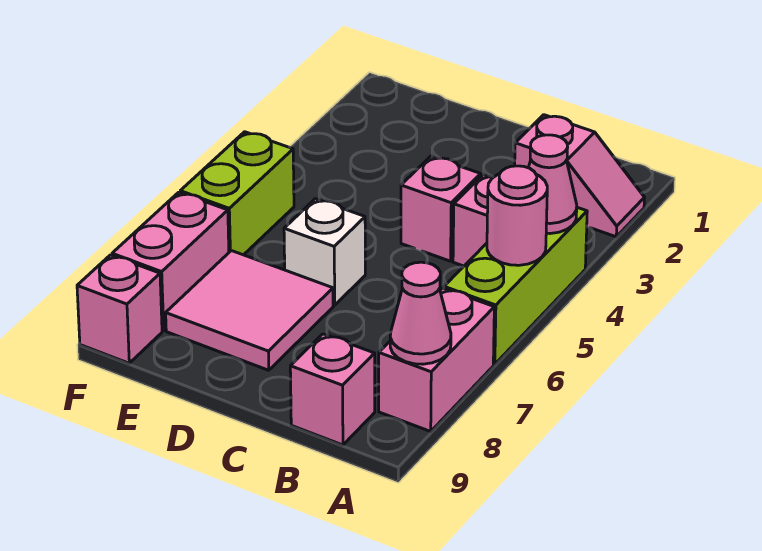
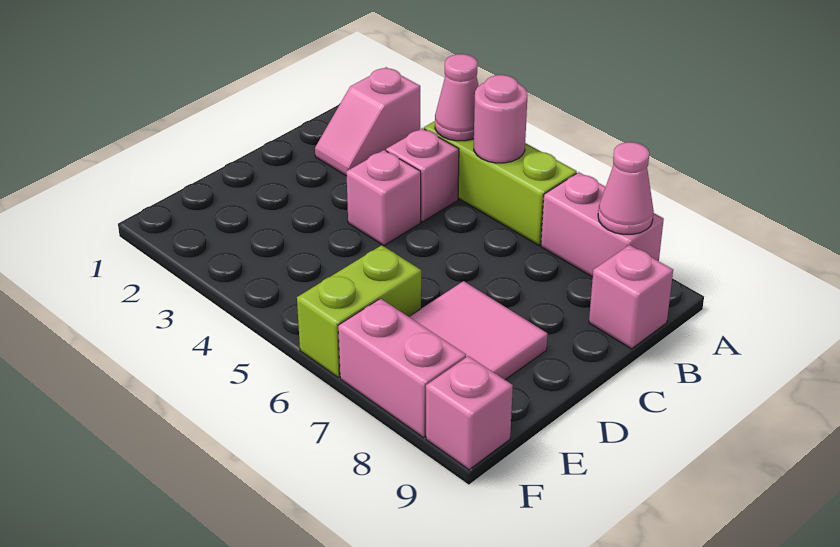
pink slope A2:B2 level 1 top B -> pink slope A2:B2 level 1 top A
white brick D6 level 1 -> none
lime brick F5:F6 level 1 -> lime brick E6:F6 level 1

